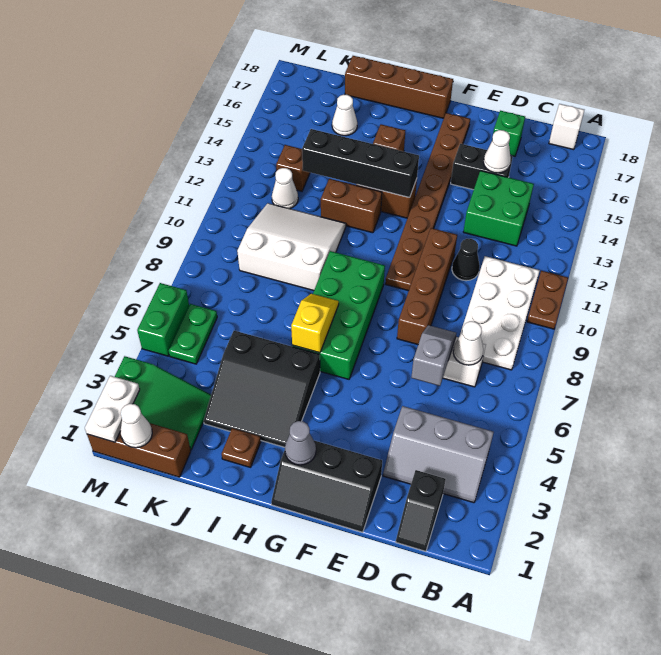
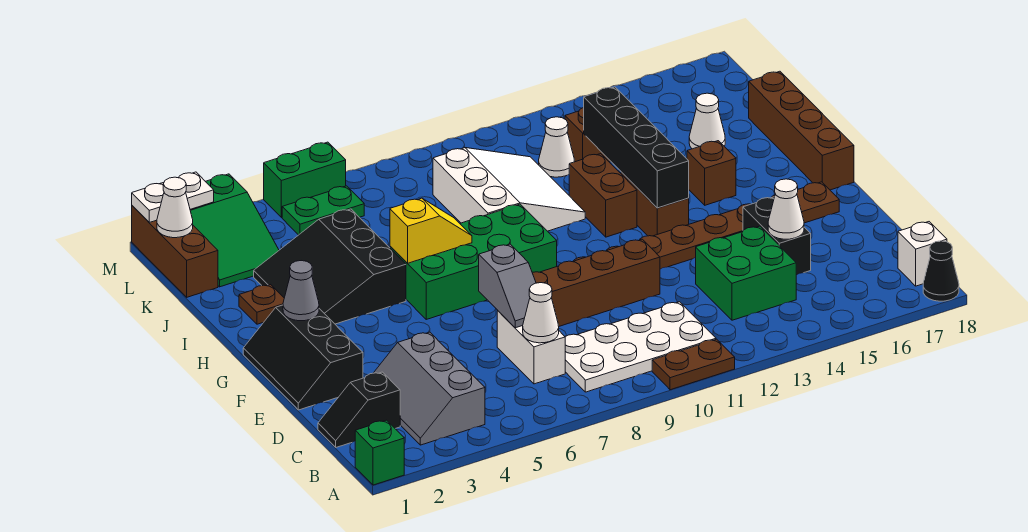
grey slope D6:D7 level 2 top 6 -> grey slope D7:E7 level 2 top E
black cone D11 level 1 -> black cone A18 level 1
green brick D17 level 1 -> green brick A1 level 1

